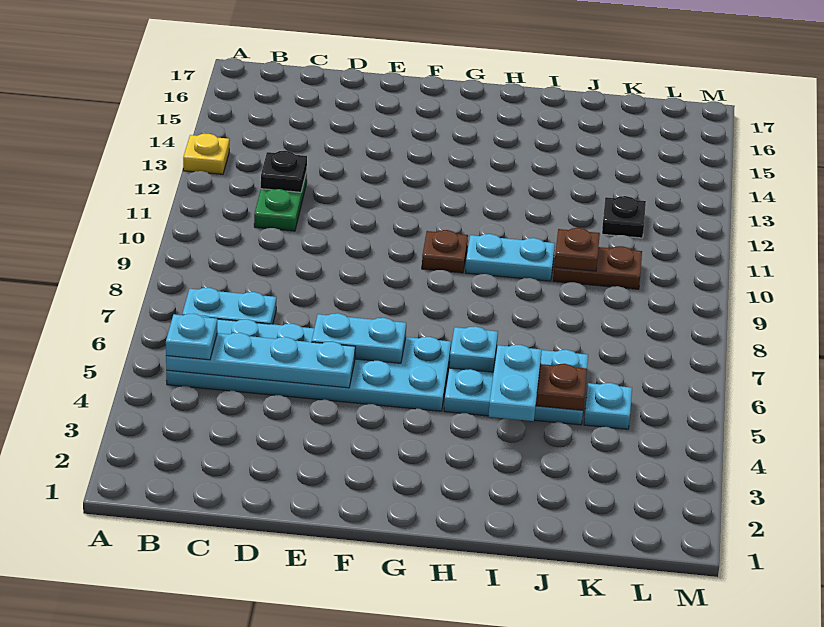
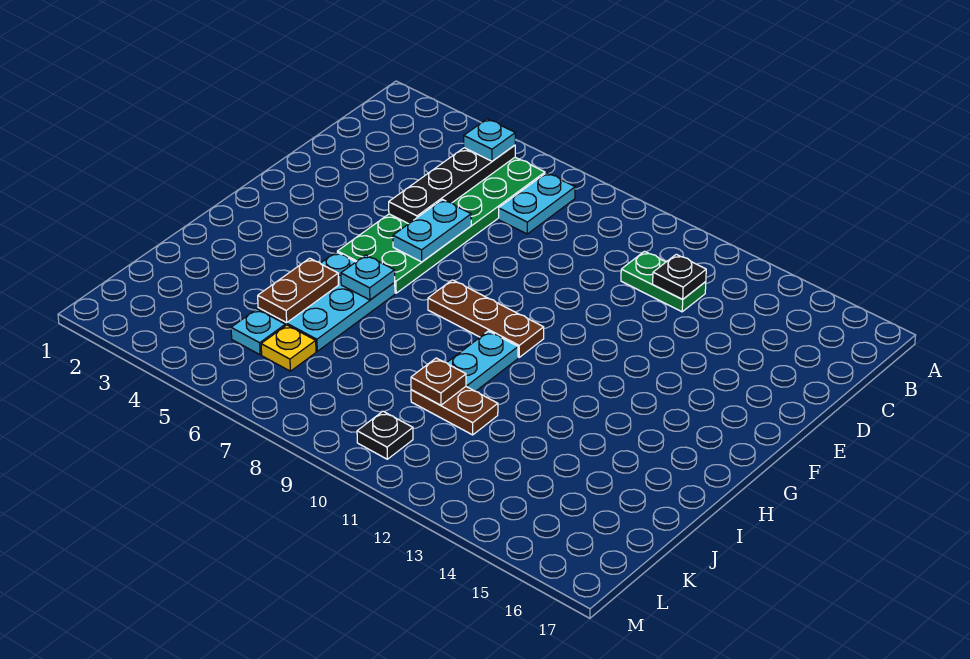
yellow plate A13 level 1 -> yellow plate K6 level 1
cyan plate B5:G6 level 1 -> green plate B5:G6 level 1
cyan plate B5:E5 level 2 -> black plate B5:E5 level 2
brown plate G10 level 1 -> brown plate G8:G10 level 1
cyan plate I4:I5 level 3 -> none
brown plate J10:K10 level 1 -> brown plate J10:J11 level 1
black plate K12 level 1 -> black plate L10 level 1

